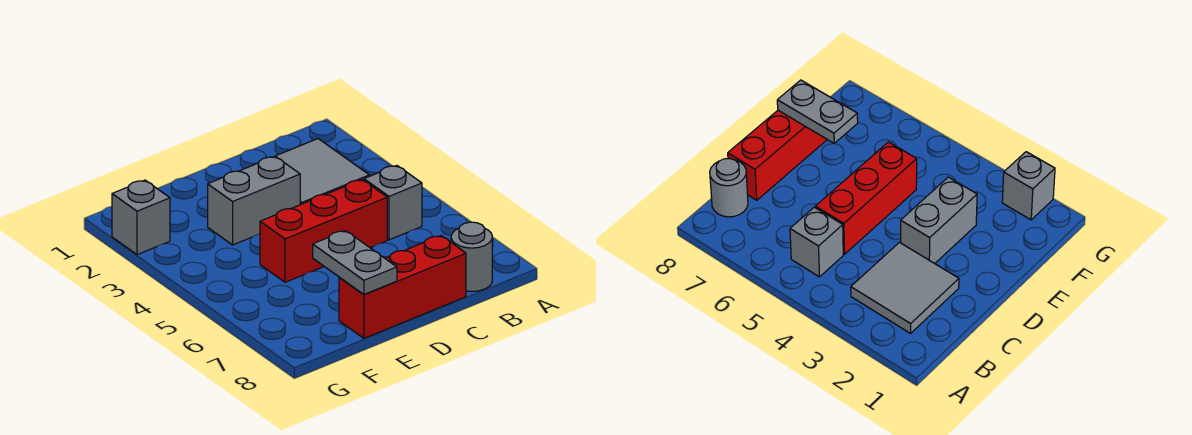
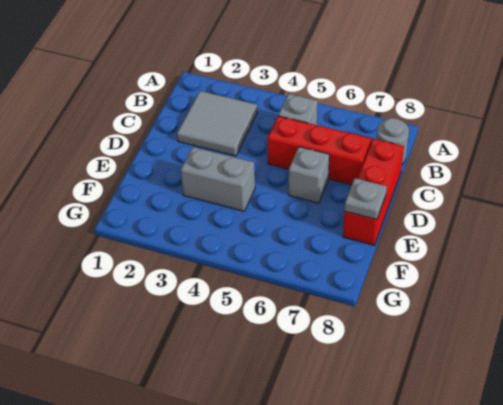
red brick C5:E5 level 1 -> red brick C5:C7 level 1
grey brick D3:E3 level 1 -> grey brick E3:E4 level 1
grey plate E7:E8 level 2 -> grey plate E8 level 2
grey brick G2 level 1 -> grey brick D6 level 1

